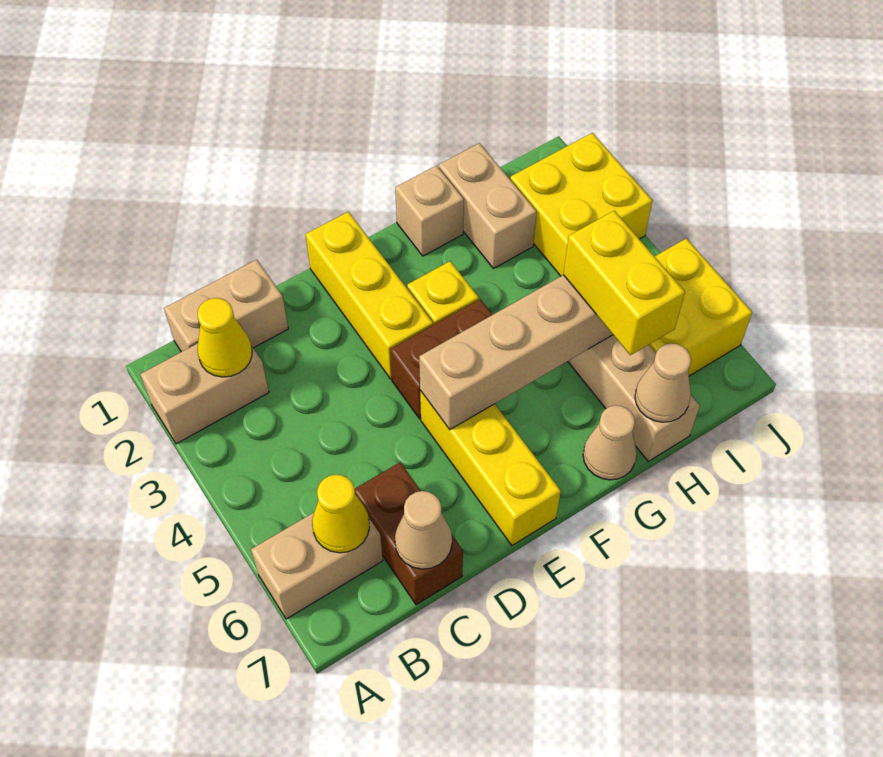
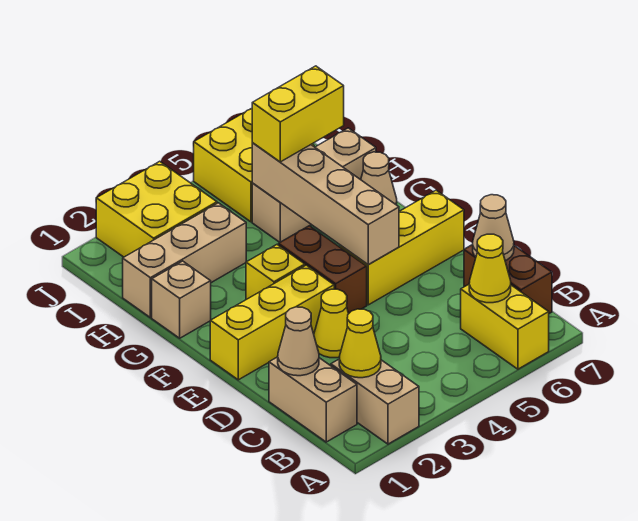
tan brick A6:B6 level 1 -> yellow brick A6:B6 level 1
brown brick C6:C7 level 1 -> brown brick B7:C7 level 1
none -> yellow cone D3 level 1
tan brick H1:H2 level 1 -> tan brick H1:H3 level 1
tan cone H7 level 2 -> tan cone C1 level 2

